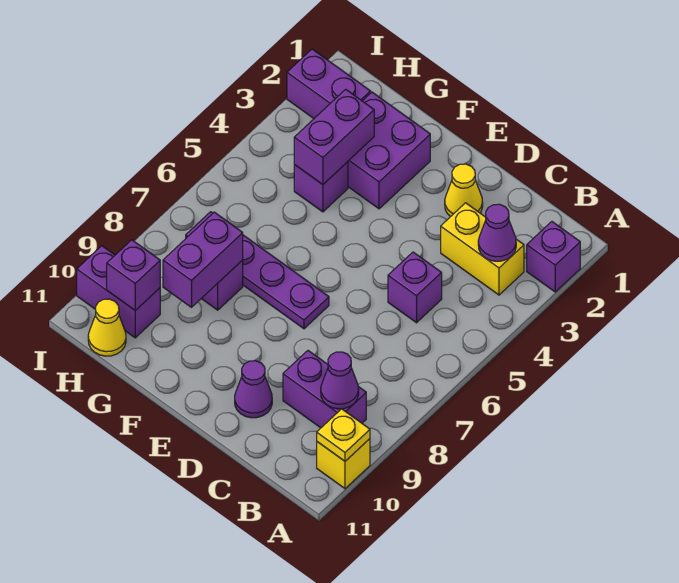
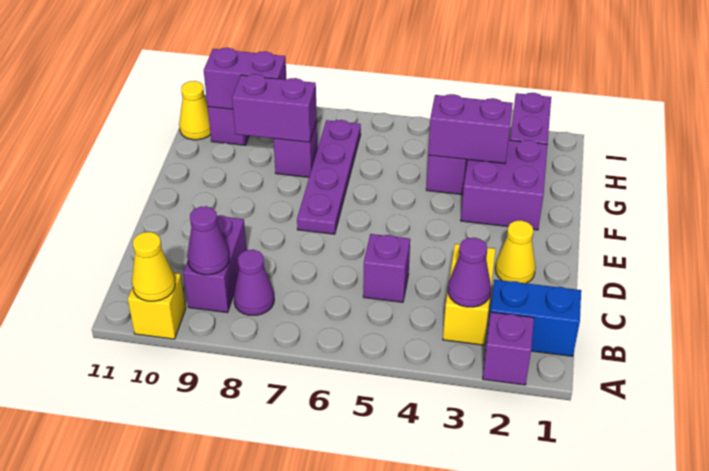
yellow plate A10 level 2 -> yellow cone A10 level 2
none -> blue brick B1:B2 level 1
purple cone D10 level 1 -> purple cone B8 level 1
purple brick H10 level 2 -> purple brick H9:H10 level 2

